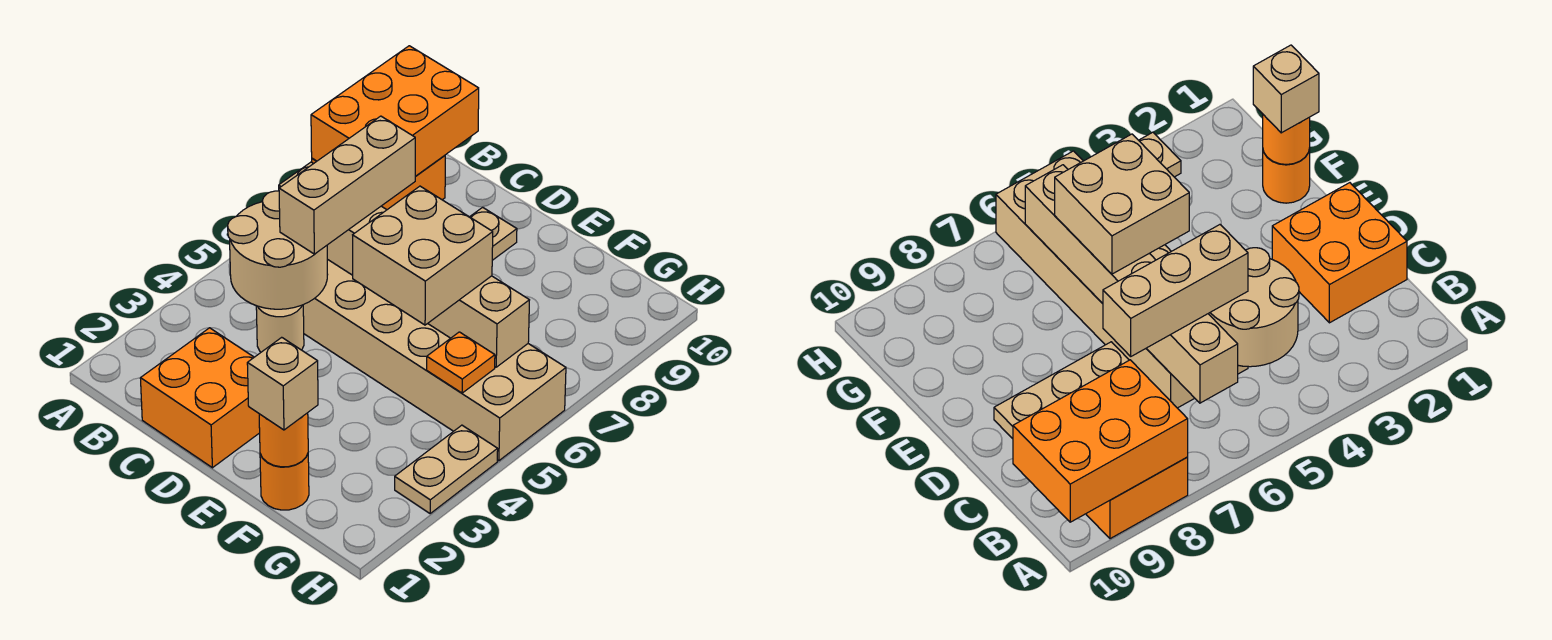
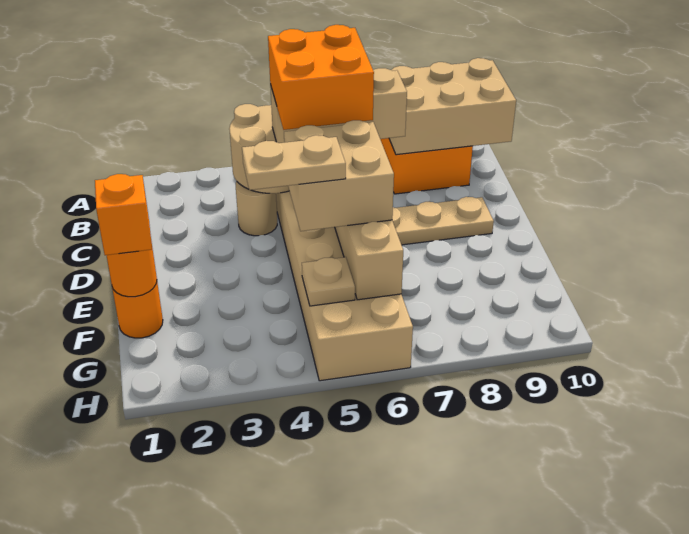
orange brick A8:B10 level 2 -> tan brick A8:B10 level 2
orange brick C1:D2 level 1 -> orange brick C5:D6 level 4
tan brick F1 level 3 -> orange brick F1 level 3
orange plate G5 level 2 -> tan plate G5 level 2
tan plate H3:H4 level 1 -> tan plate F4:F5 level 4

